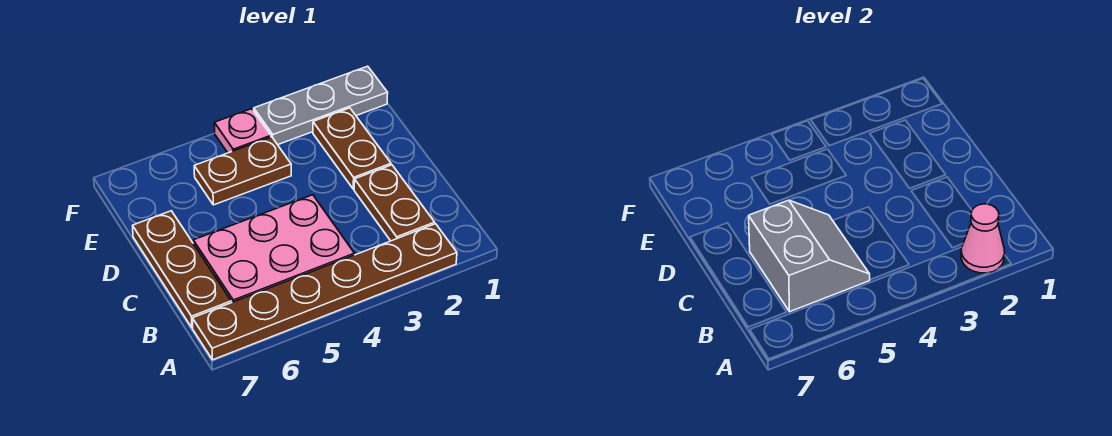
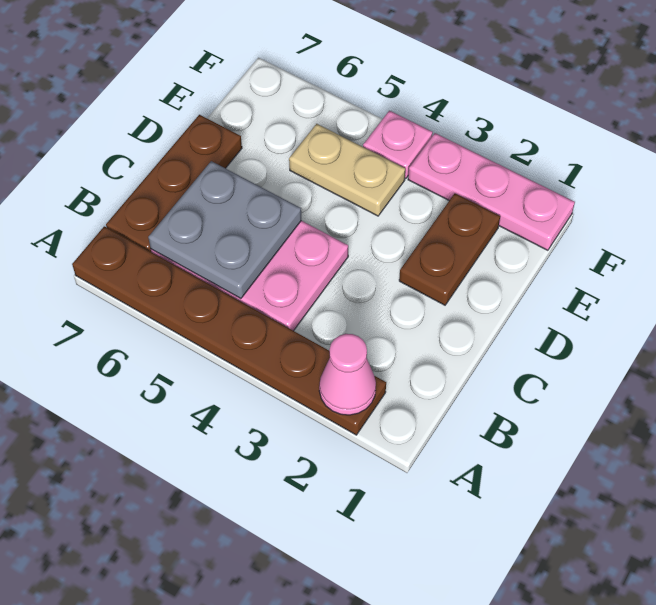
brown plate B2:C2 level 1 -> none
grey slope B5:C6 level 2 top 6 -> grey plate B5:C6 level 2
brown plate E4:E5 level 1 -> tan plate E4:E5 level 1
grey plate F1:F3 level 1 -> pink plate F1:F3 level 1

